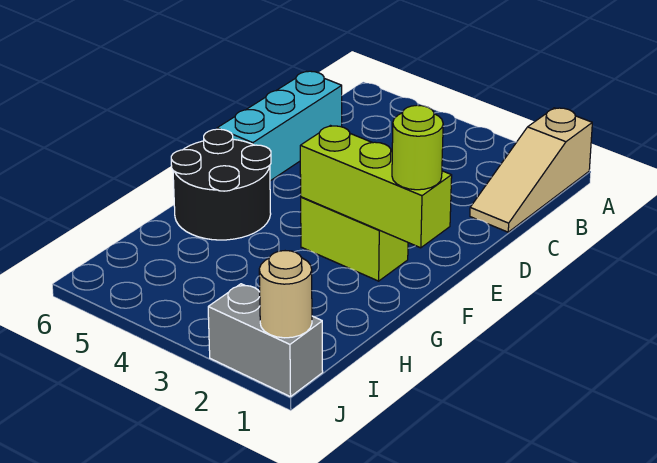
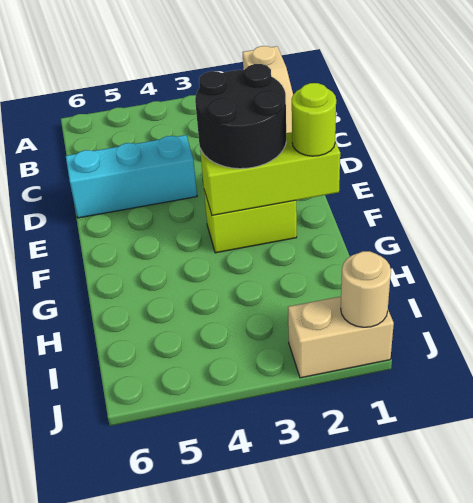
cyan brick C6:E6 level 1 -> cyan brick D4:D6 level 1
black round brick F5:G6 level 1 -> black round brick E2:F3 level 3
grey brick J1:J2 level 1 -> tan brick J1:J2 level 1

